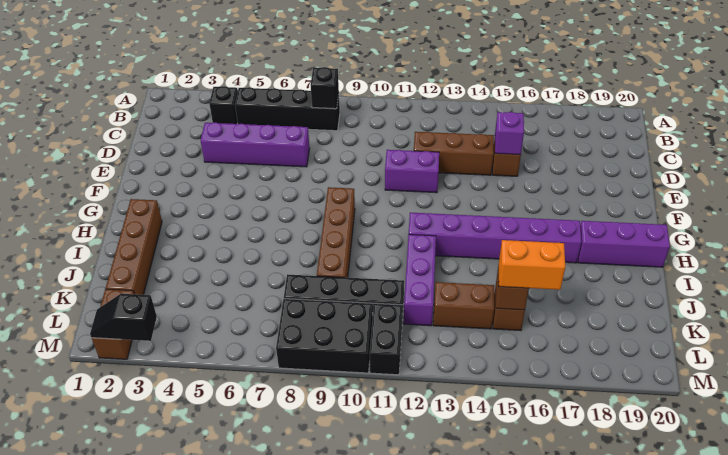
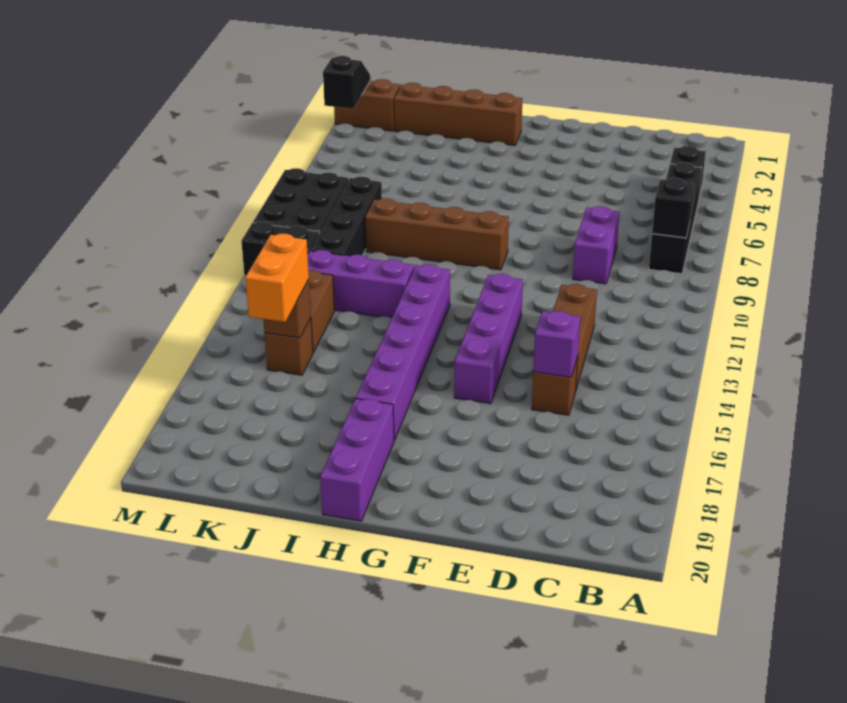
purple brick D4:D7 level 1 -> purple brick F12:F15 level 1
purple brick E11:E12 level 1 -> purple brick D8:D9 level 1

